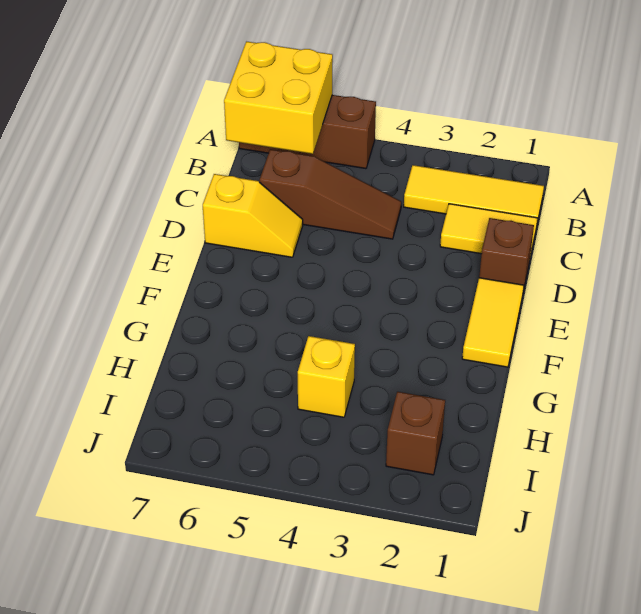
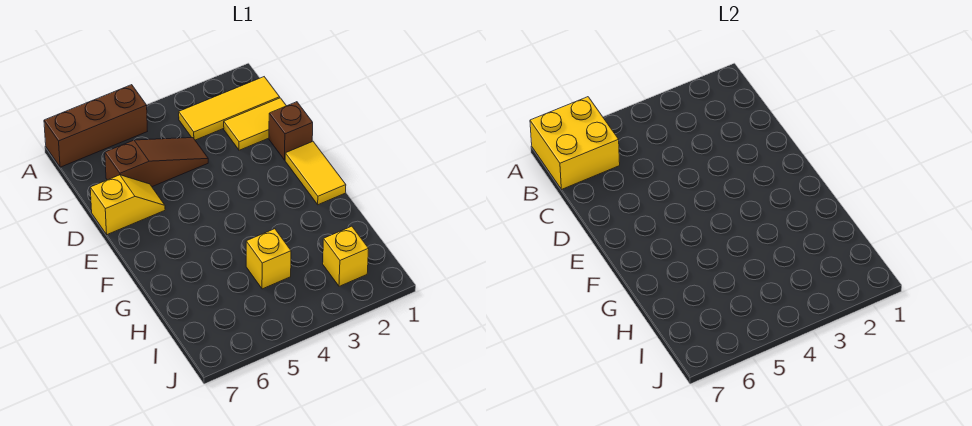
brown brick I2 level 1 -> yellow brick I2 level 1

